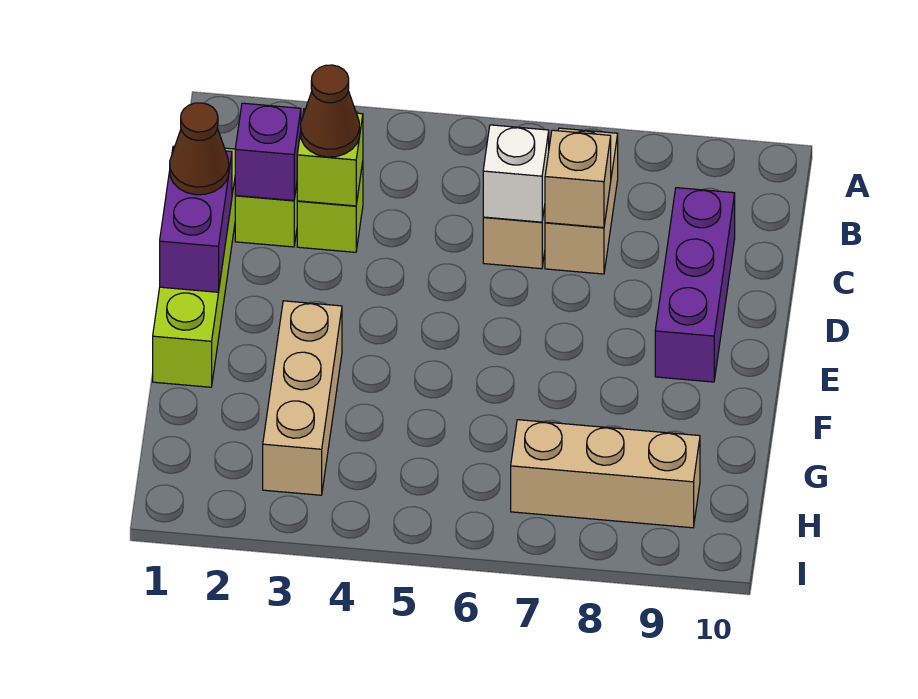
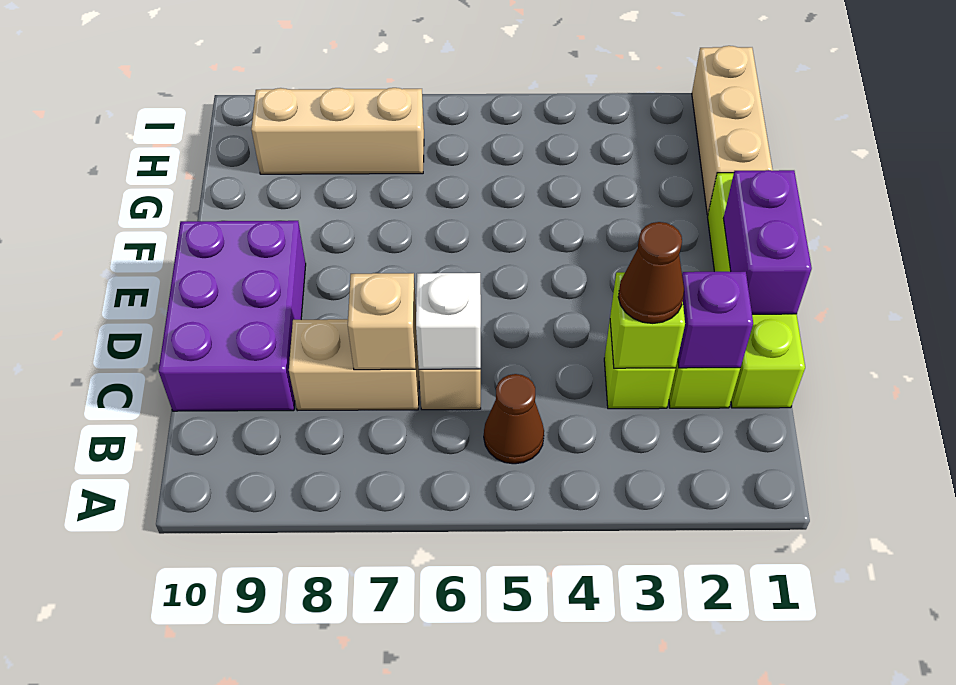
tan brick B7:C7 level 1 -> tan brick C7:C8 level 1
purple brick C9:E9 level 1 -> purple brick C9:E10 level 1
brown cone D1 level 3 -> brown cone B5 level 1
tan brick F3:H3 level 1 -> tan brick G1:I1 level 1

